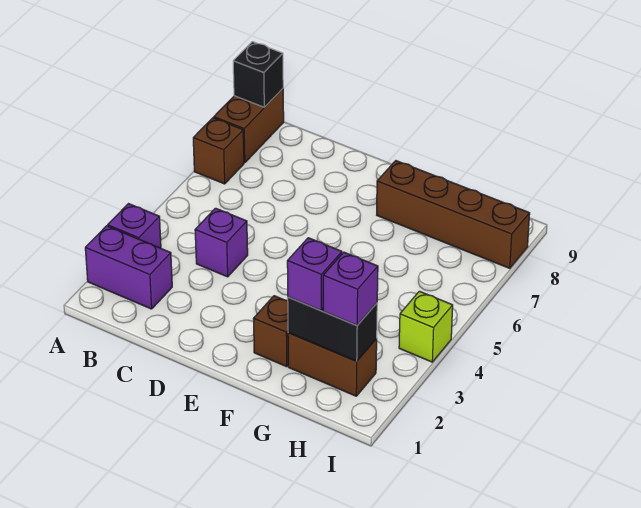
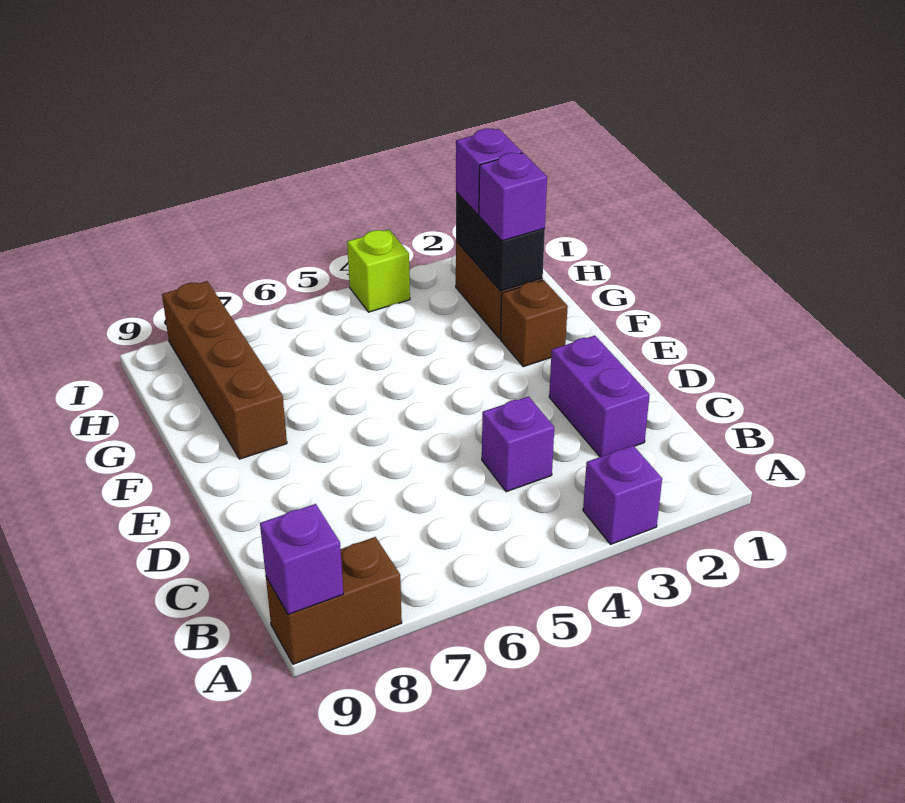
purple brick A2:B2 level 1 -> purple brick C2:D2 level 1
brown brick A7 level 1 -> none
black brick A9 level 2 -> purple brick A9 level 2

